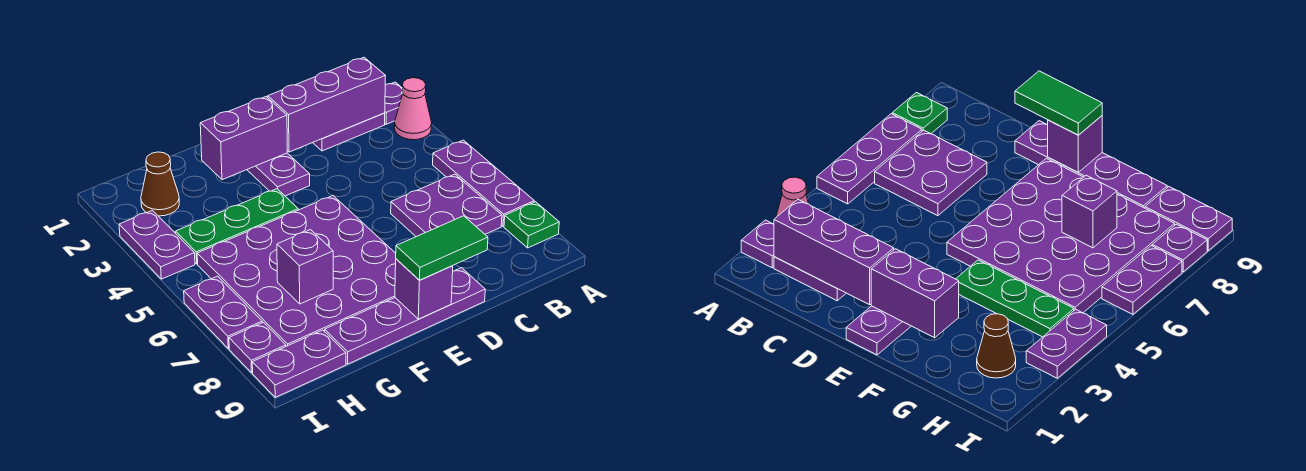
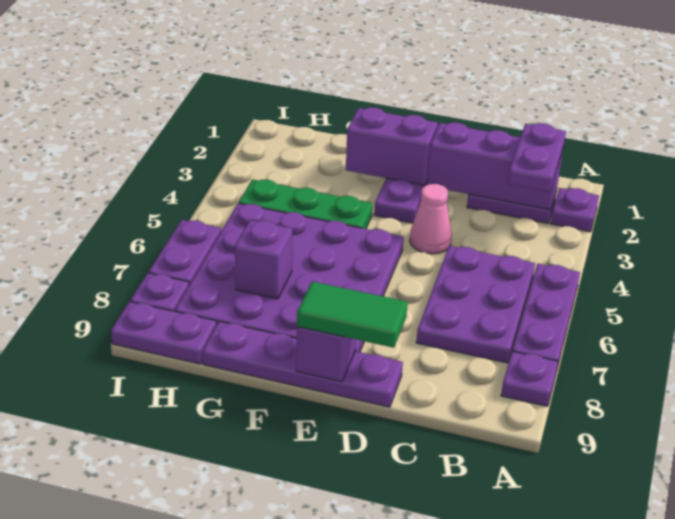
pink cone A3 level 1 -> pink cone D4 level 1
green plate A8 level 1 -> purple plate A8 level 1
purple plate B6:C7 level 1 -> purple plate B5:C7 level 1
brown cone H2 level 1 -> none
purple plate I3:I4 level 1 -> purple plate B2:B3 level 3

